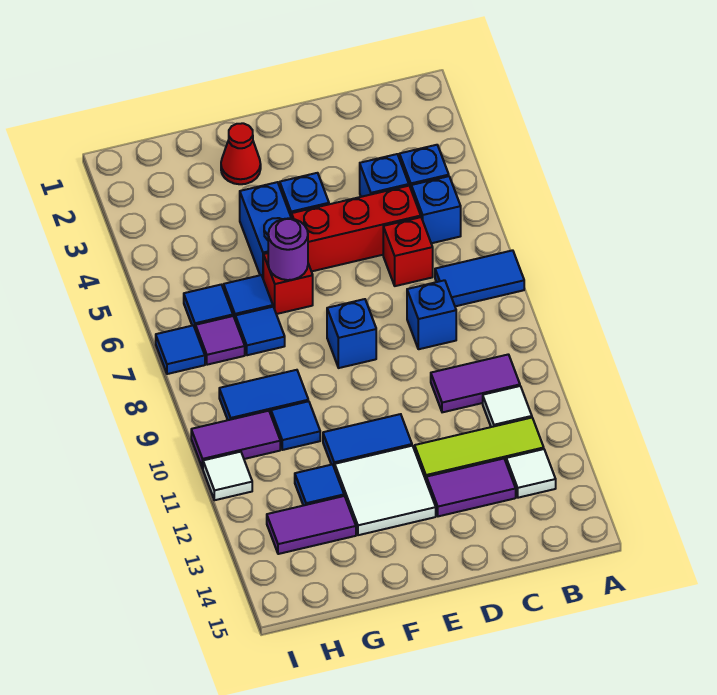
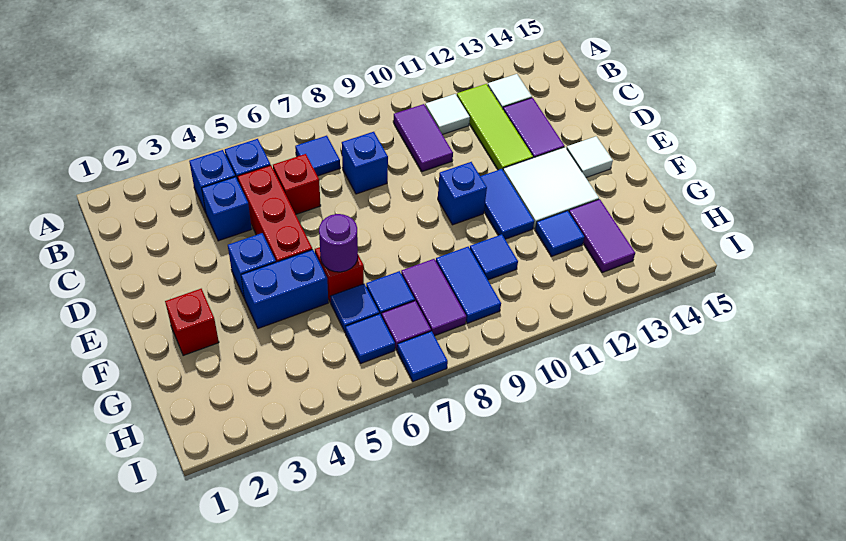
blue tile A7:B7 level 1 -> blue tile B7 level 1
blue brick E8 level 1 -> blue brick E10 level 1
red cone F2 level 1 -> red brick F2 level 1
purple tile H10:I10 level 1 -> purple tile G8:H8 level 1
white tile I11 level 1 -> white tile E14 level 1

